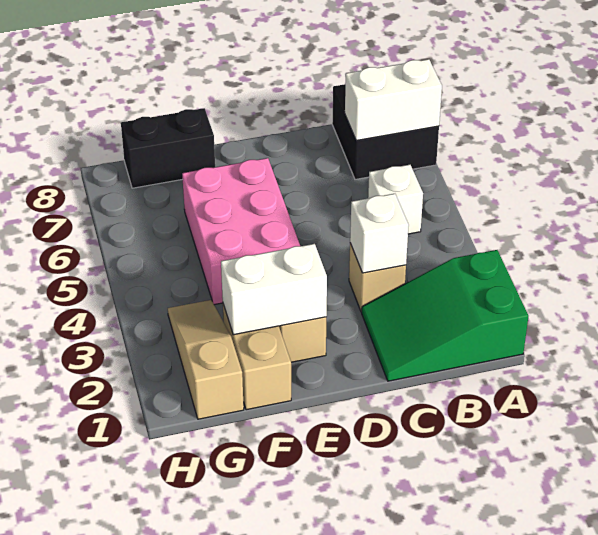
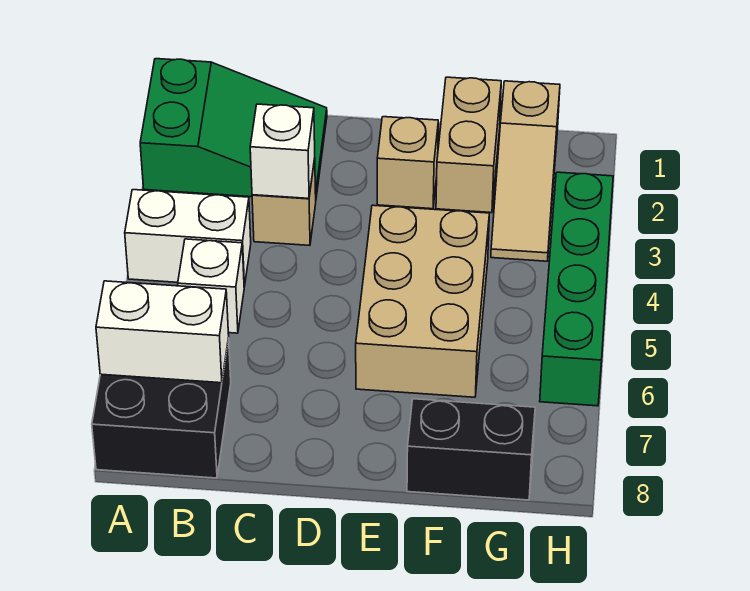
white brick E2:F2 level 2 -> white brick A4:B4 level 1
pink brick E4:F6 level 1 -> tan brick E4:F6 level 1
none -> green brick H3:H6 level 1

